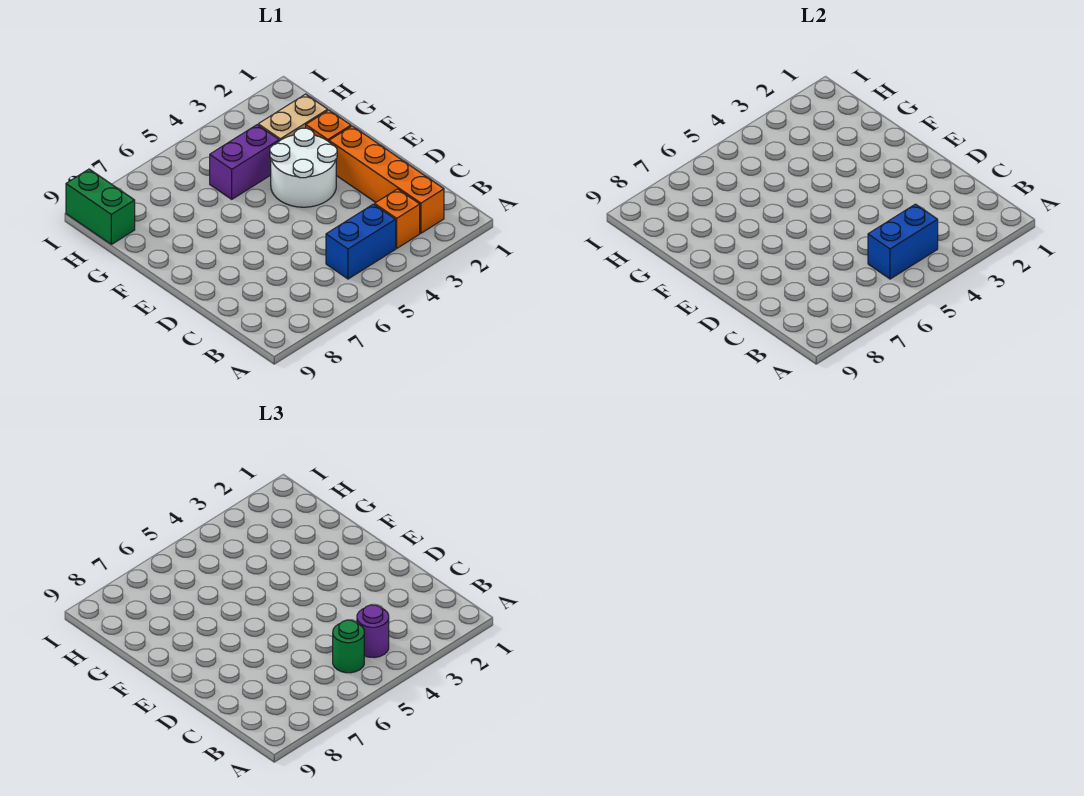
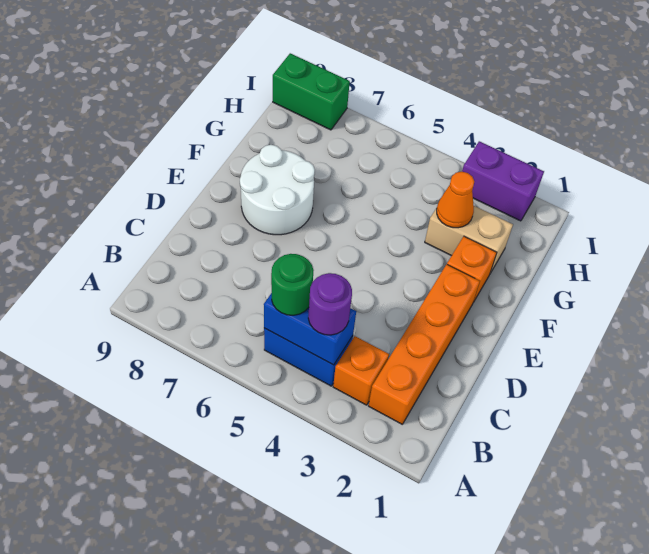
white round brick E3:F4 level 1 -> white round brick E7:F8 level 1
none -> orange cone G3 level 2
purple brick G4:G5 level 1 -> purple brick I2:I3 level 1
green brick H9:I9 level 1 -> green brick I8:I9 level 1

